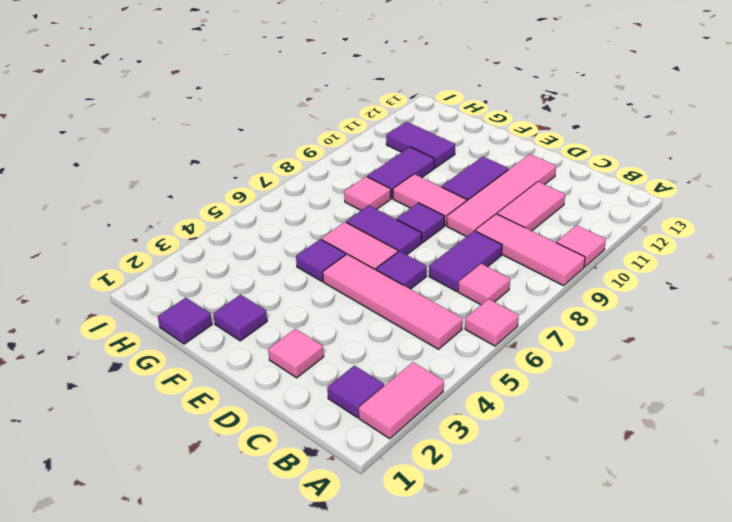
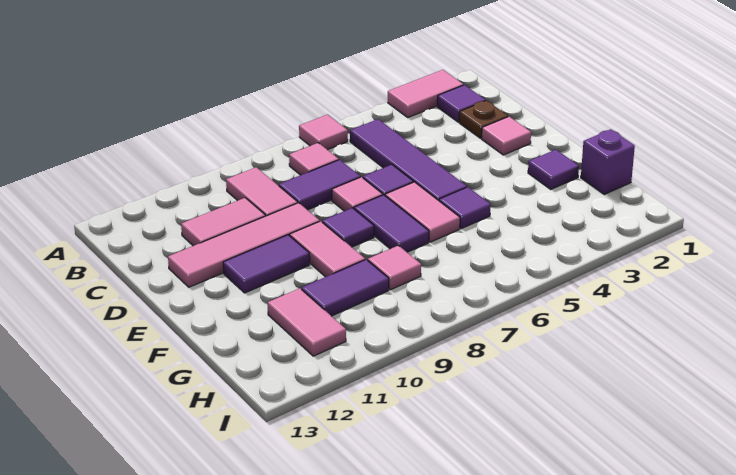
pink tile A9:C9 level 1 -> pink tile B9:C9 level 1
pink tile A10 level 1 -> pink tile D7 level 1
pink tile B5:E5 level 1 -> purple tile B5:E5 level 1
none -> brown plate C2 level 1
purple tile G1 level 1 -> purple brick G1 level 1
purple tile G11:H11 level 1 -> pink tile G11:H11 level 1

